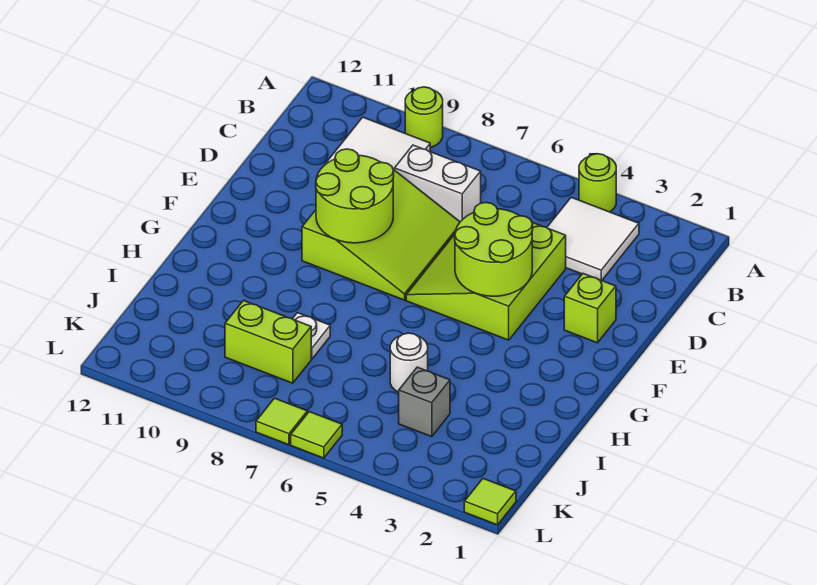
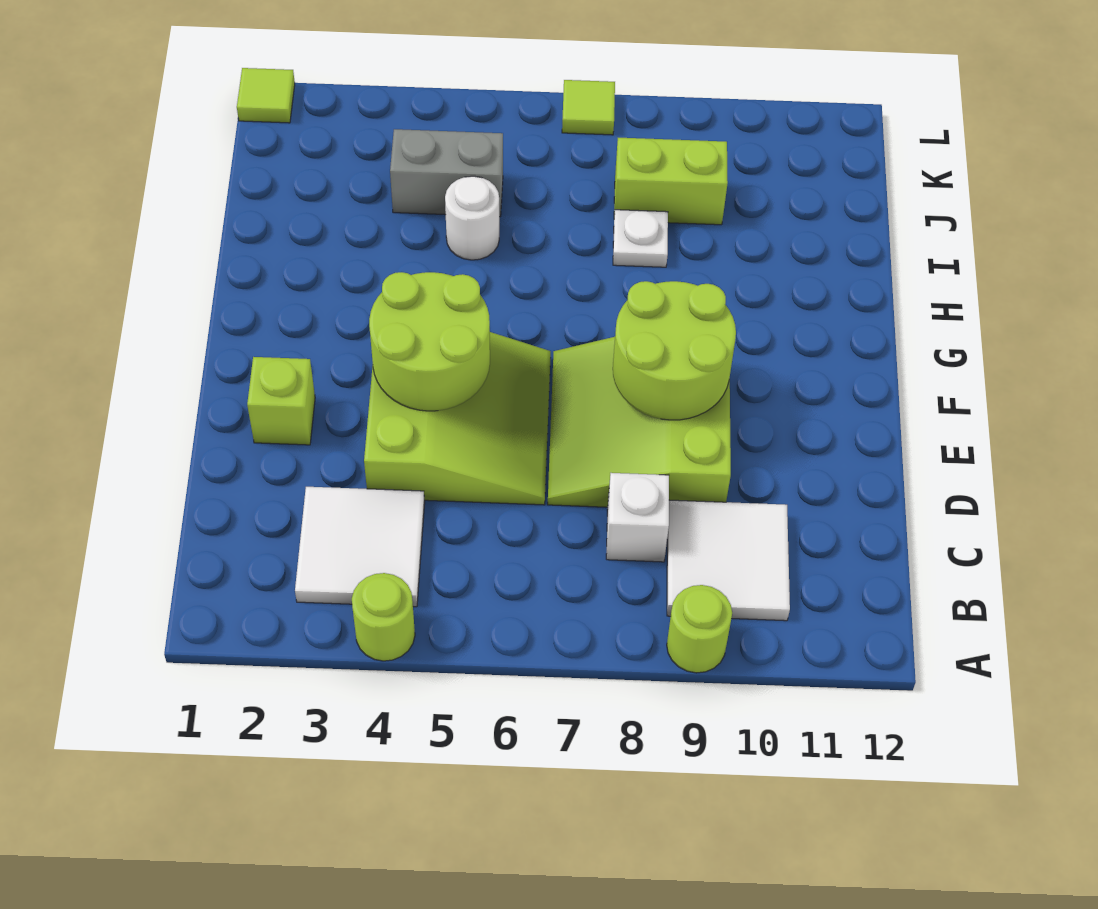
white brick C7:C8 level 1 -> white brick C8 level 1
grey brick J4 level 1 -> grey brick J4:J5 level 1
lime tile L6 level 1 -> none

